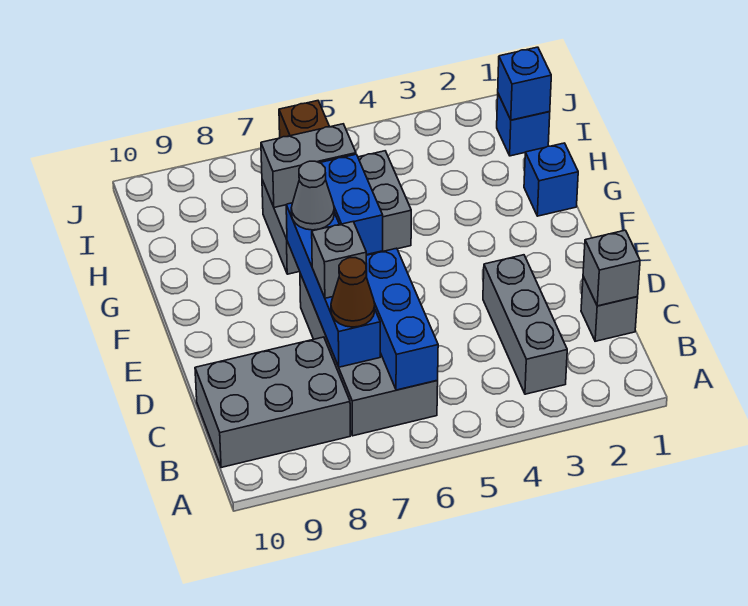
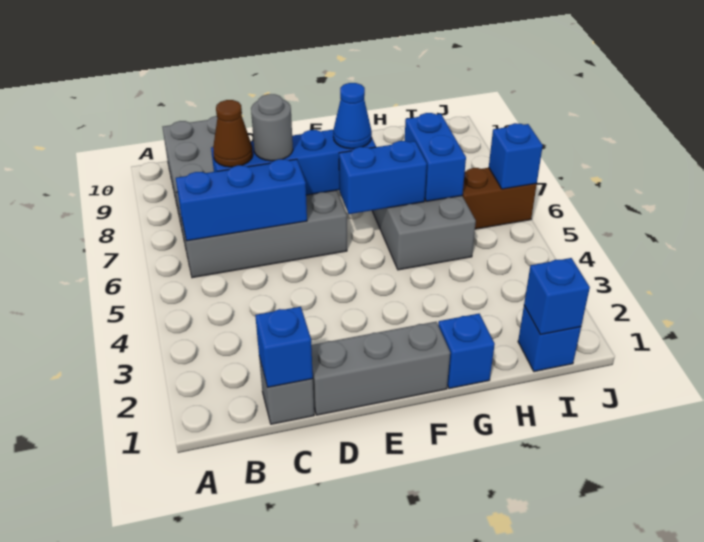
grey brick B3:D3 level 1 -> grey brick D1:F1 level 1
grey brick C1 level 2 -> blue brick C1 level 2
grey brick D7 level 3 -> grey round brick D7 level 3
grey cone F7 level 3 -> blue cone F7 level 3
grey brick H6:H7 level 2 -> blue brick H6:H7 level 2
none -> blue brick J6 level 2

